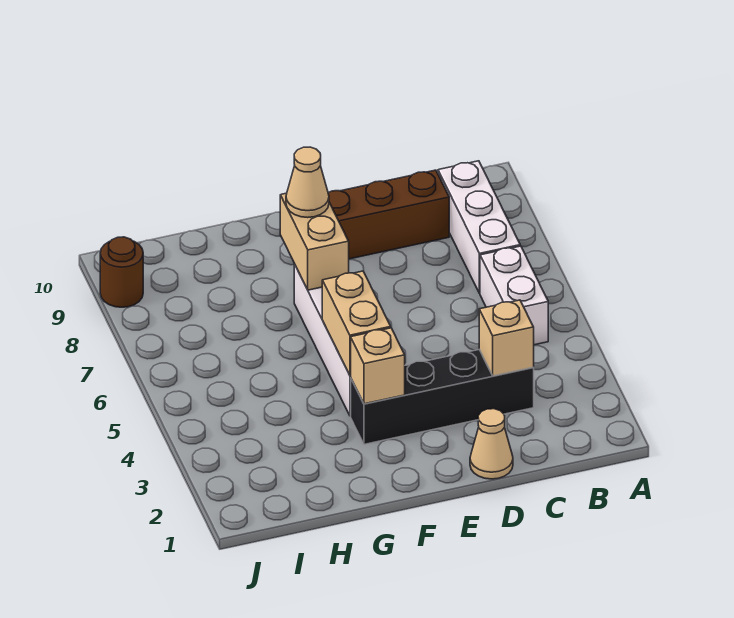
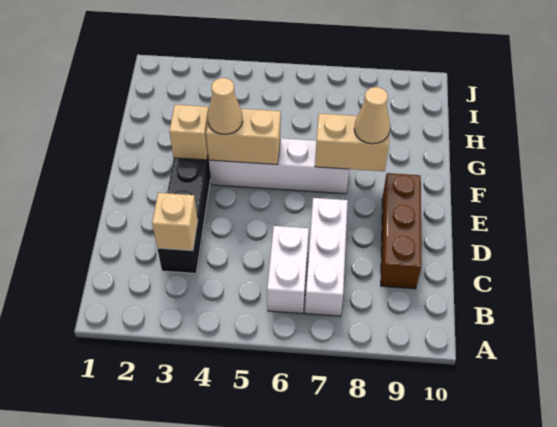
white brick B5:B6 level 1 -> white brick B6:C6 level 1
white brick B7:B9 level 1 -> white brick B7:D7 level 1
tan cone D1 level 1 -> tan cone F4 level 3
brown round brick J9 level 1 -> none

